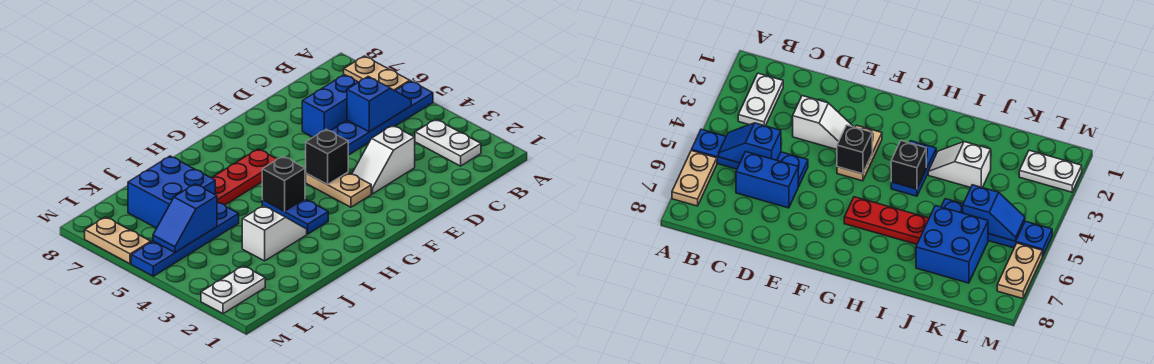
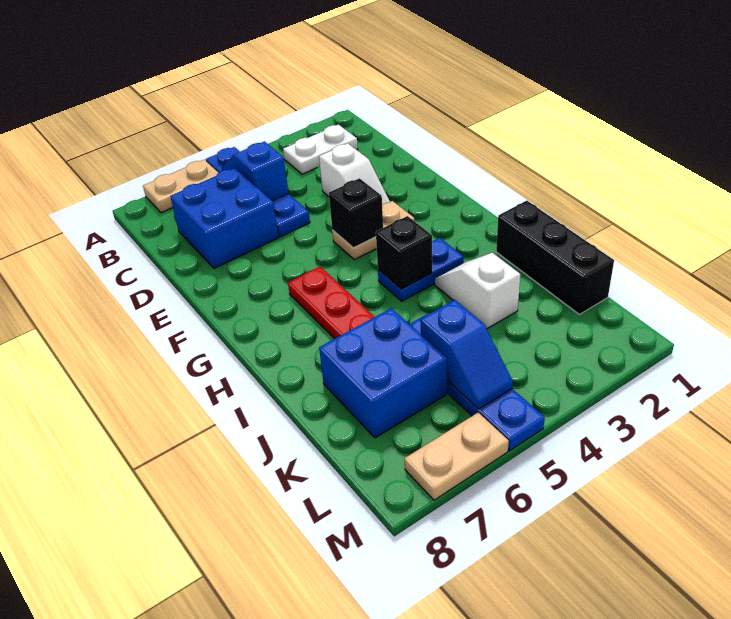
blue brick C6:D6 level 1 -> blue brick C6:D7 level 1
none -> black brick I1:K1 level 1
white plate L2:M2 level 1 -> none

